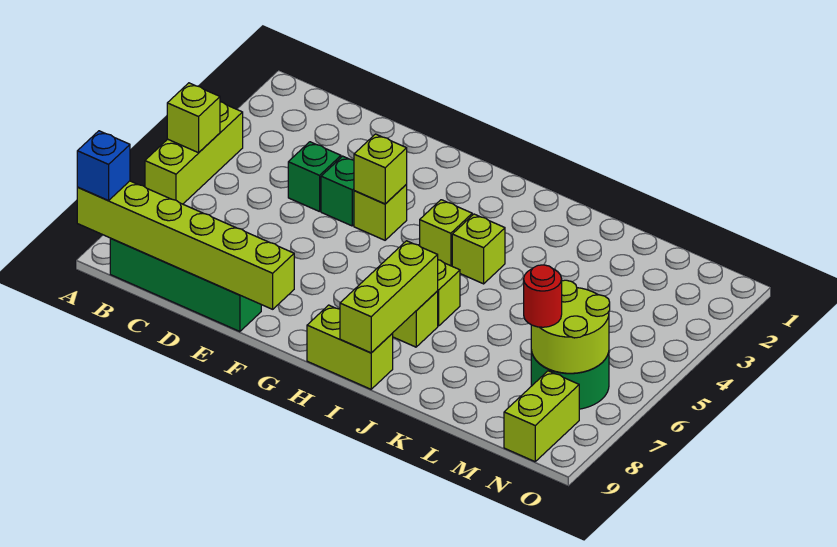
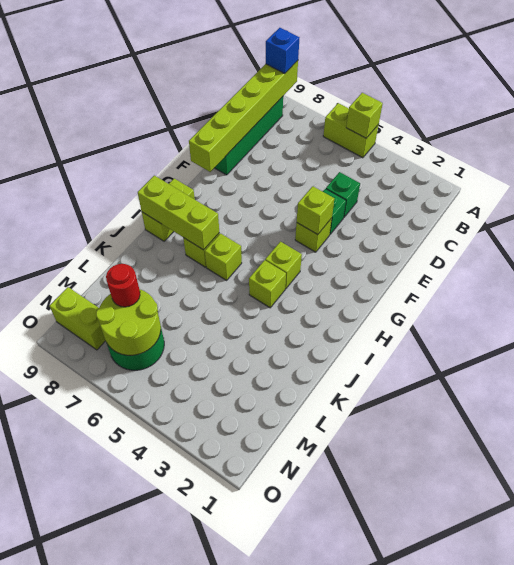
lime brick A4:A6 level 1 -> lime brick A5:A6 level 1

